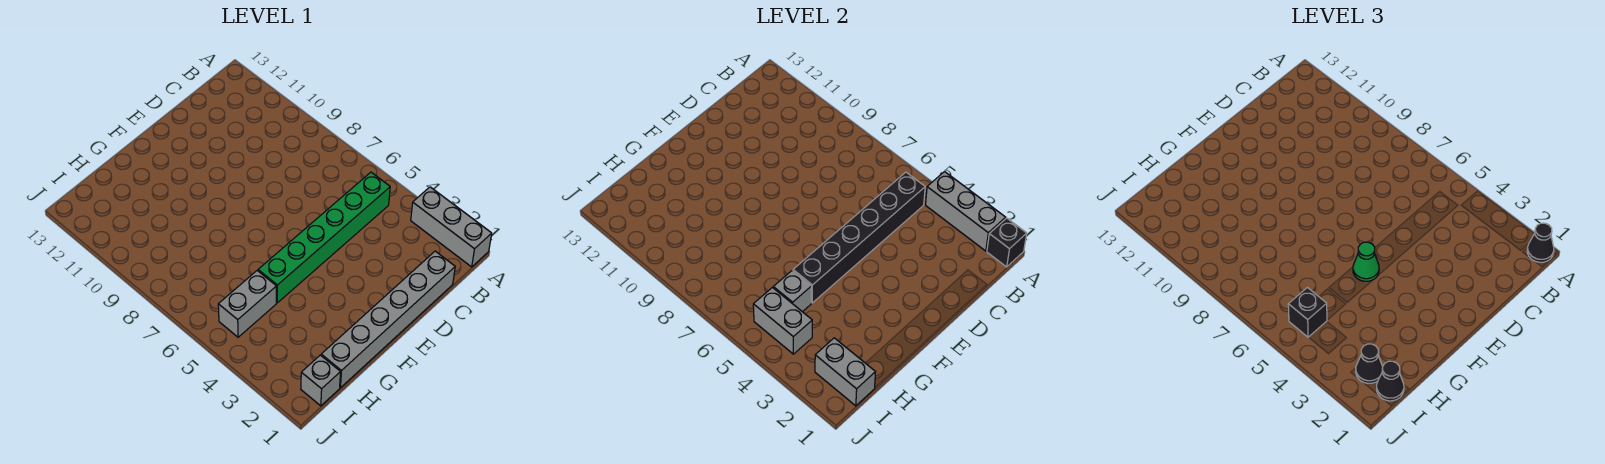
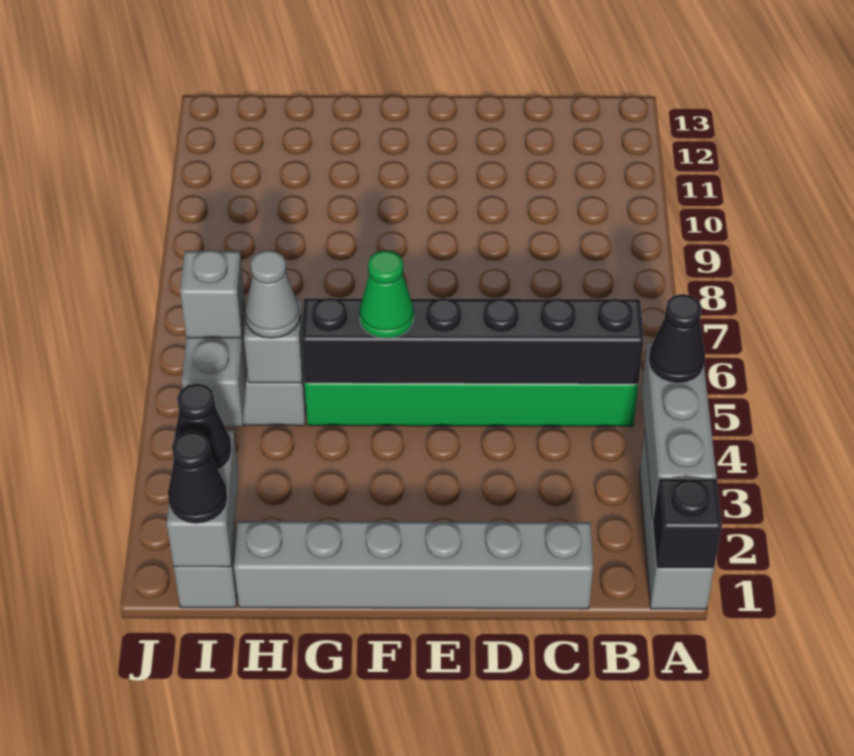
black cone A1 level 3 -> black cone A4 level 3
none -> grey cone H5 level 3
black brick I5 level 3 -> grey brick I5 level 3

